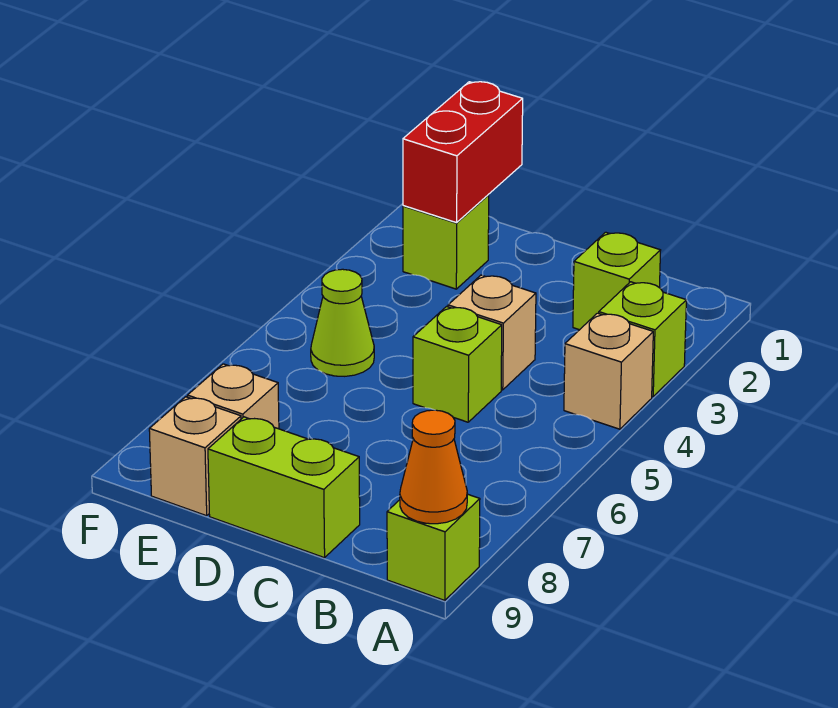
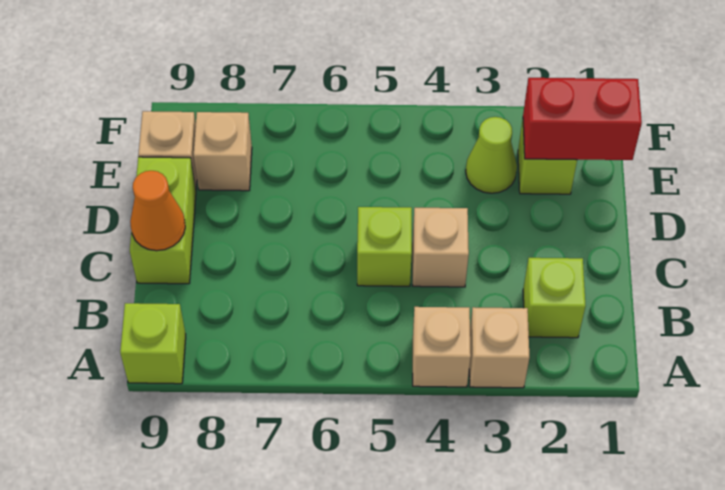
lime brick A3 level 1 -> tan brick A3 level 1
orange cone A9 level 2 -> orange cone C9 level 2
lime cone E5 level 1 -> lime cone E3 level 1

